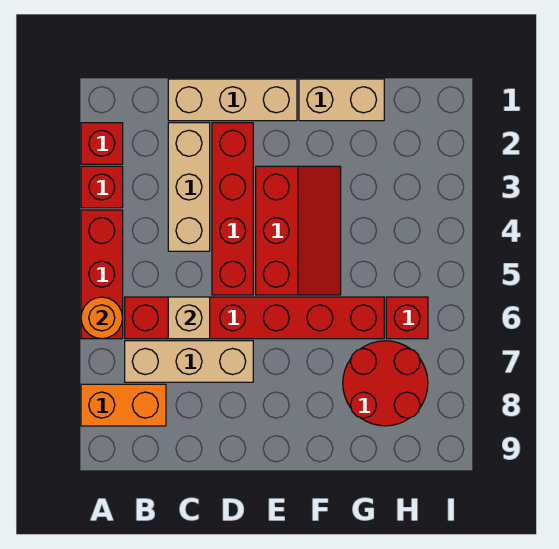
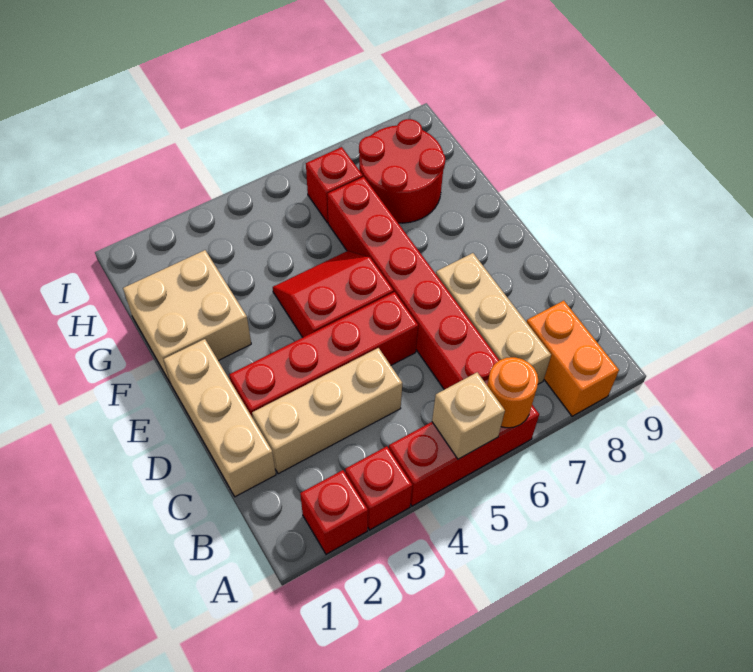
tan brick C6 level 2 -> tan brick A5 level 2
red slope E3:F5 level 1 top E -> red slope E4:F5 level 1 top E
tan brick F1:G1 level 1 -> tan brick F1:G2 level 1

